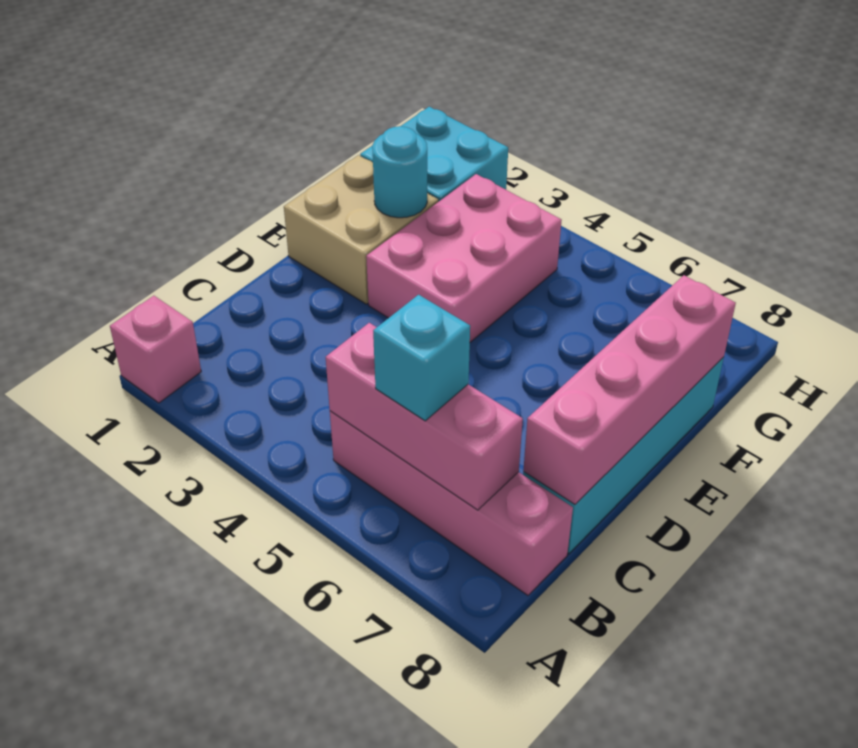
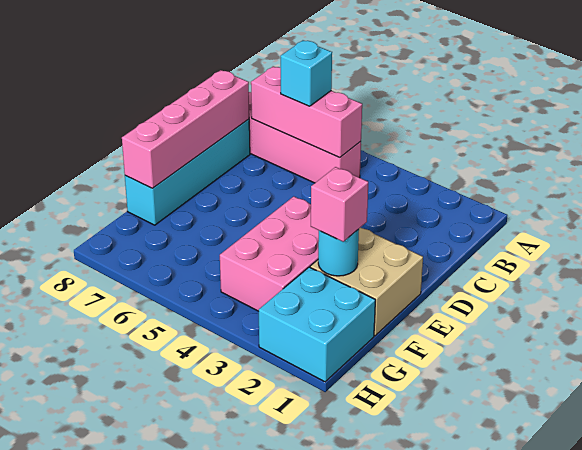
pink brick A1 level 1 -> pink brick F2 level 3

